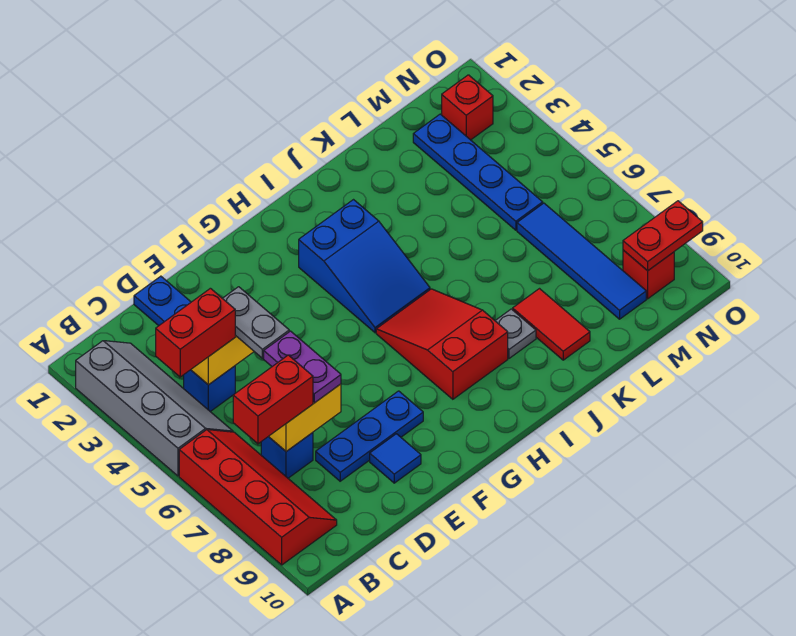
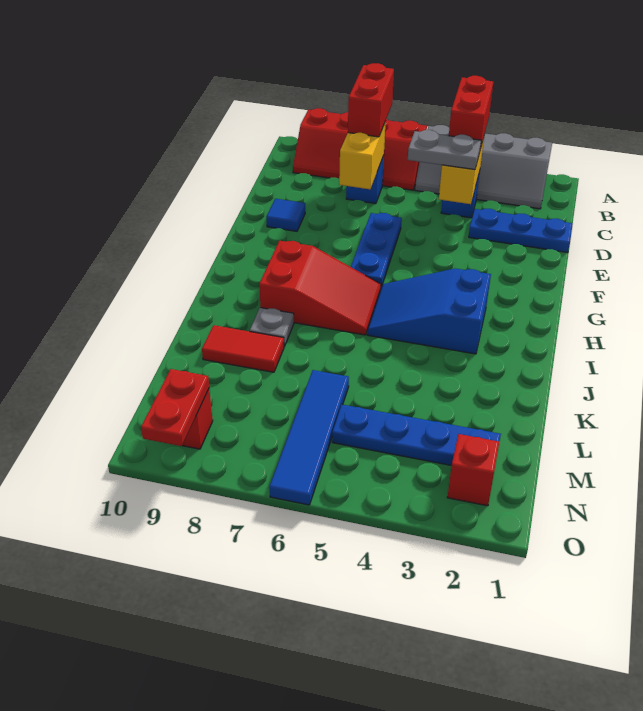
purple plate D6:D7 level 3 -> none
blue plate D8:F8 level 1 -> blue plate E6:G6 level 1
blue tile M6:M9 level 1 -> blue tile L6:O6 level 1

